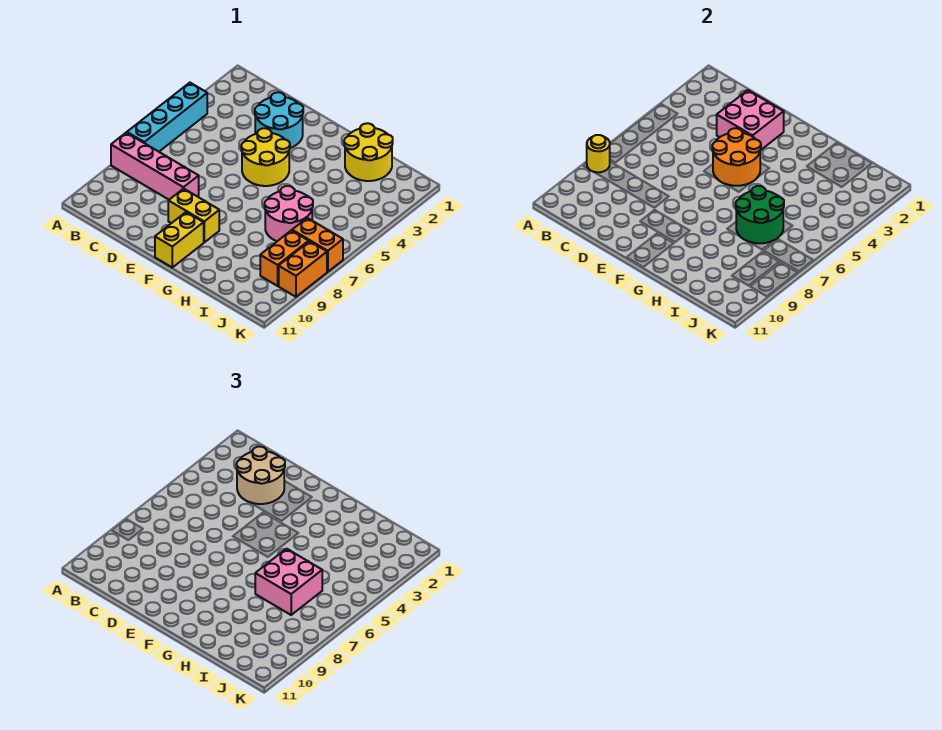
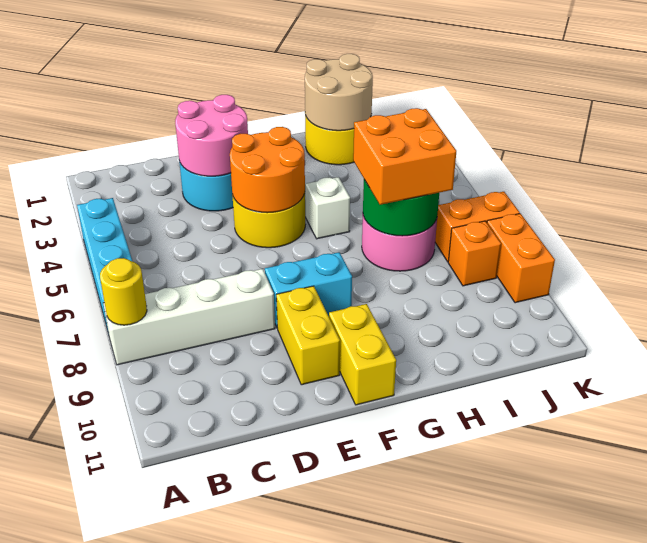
pink brick A8:D8 level 1 -> white brick A8:D8 level 1
tan round brick C2:D3 level 3 -> tan round brick H1:I2 level 2
pink brick D2:E3 level 2 -> pink round brick D2:E3 level 2
none -> cyan brick E8:F8 level 1
yellow brick E9:F9 level 1 -> yellow brick E9:E10 level 1
none -> white brick G5 level 1
pink brick H6:I7 level 3 -> orange brick H6:I7 level 3
orange brick J8:J9 level 1 -> orange brick J8 level 1

